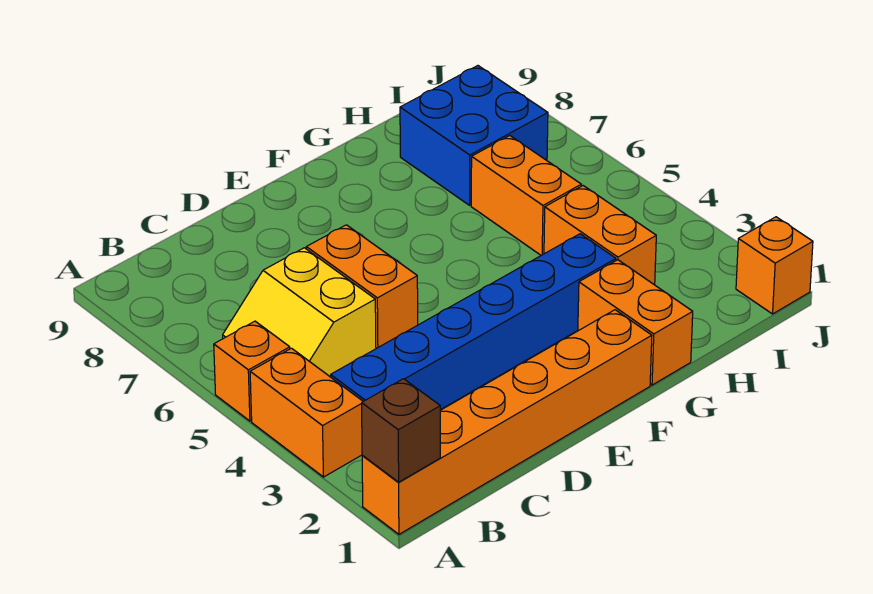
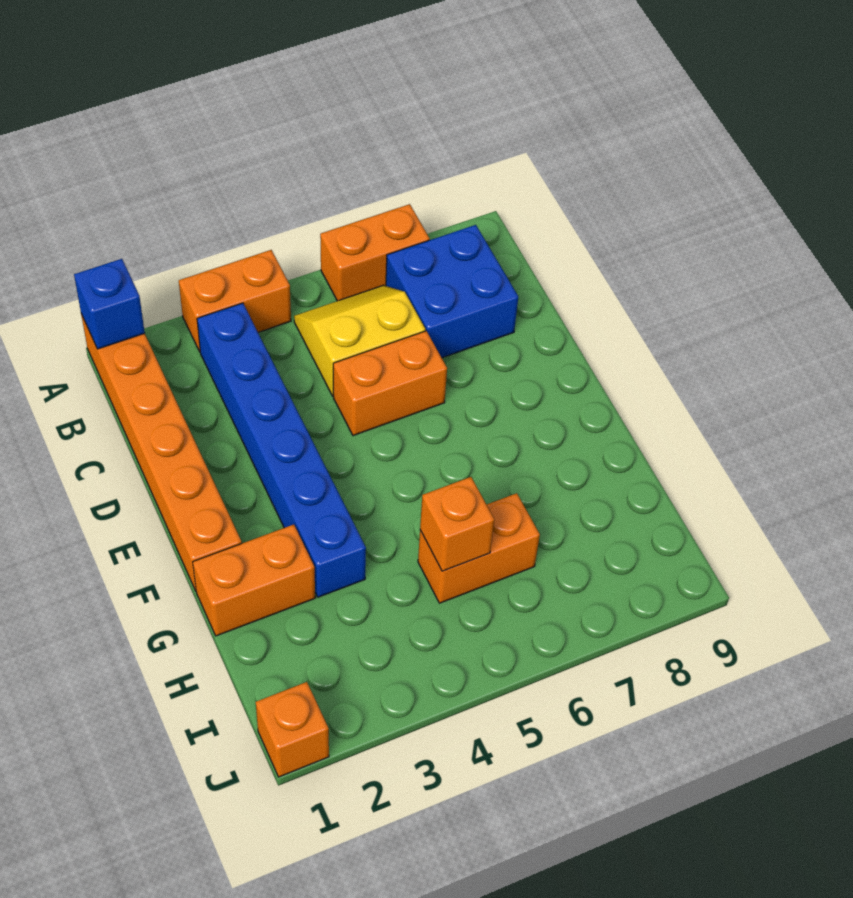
brown brick A1 level 2 -> blue brick A1 level 2
orange brick A5 level 1 -> orange brick H5 level 2
orange brick H3:H4 level 1 -> orange brick A6:A7 level 1
blue brick H7:I8 level 1 -> blue brick B7:C8 level 1

